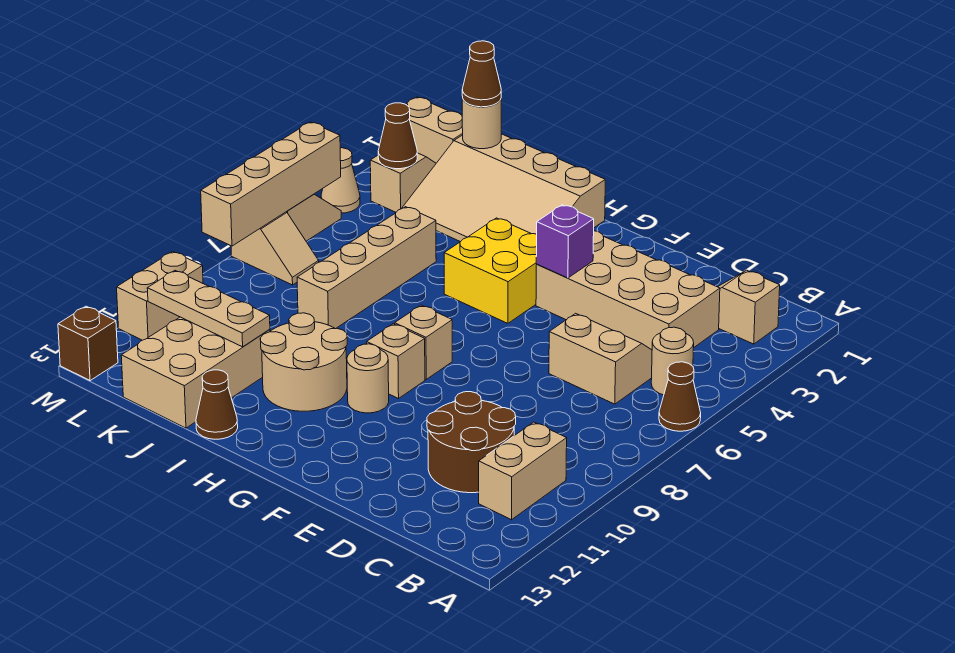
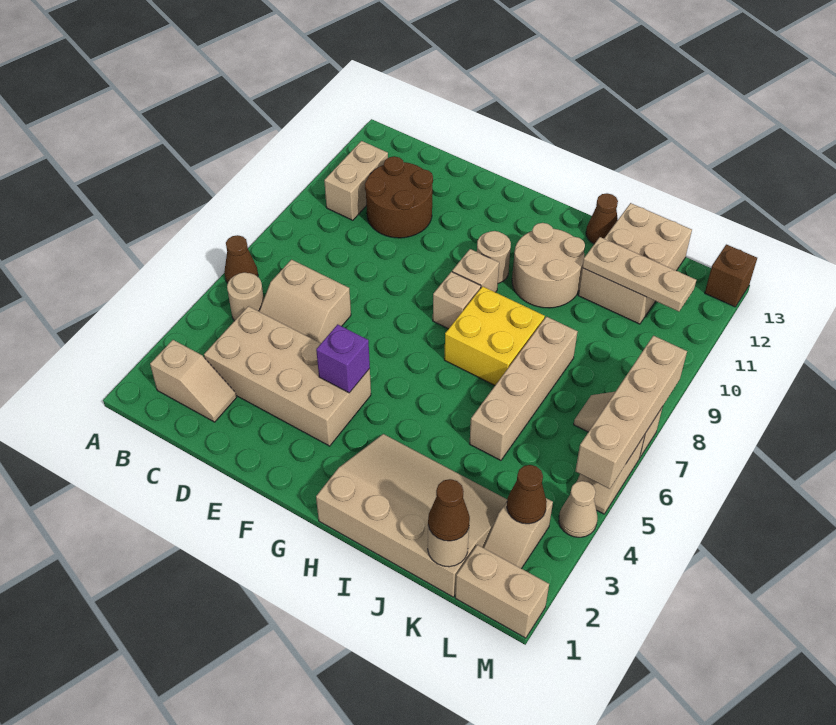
yellow brick G4:H5 level 1 -> yellow brick H7:I8 level 1
tan brick M10:M11 level 1 -> none

